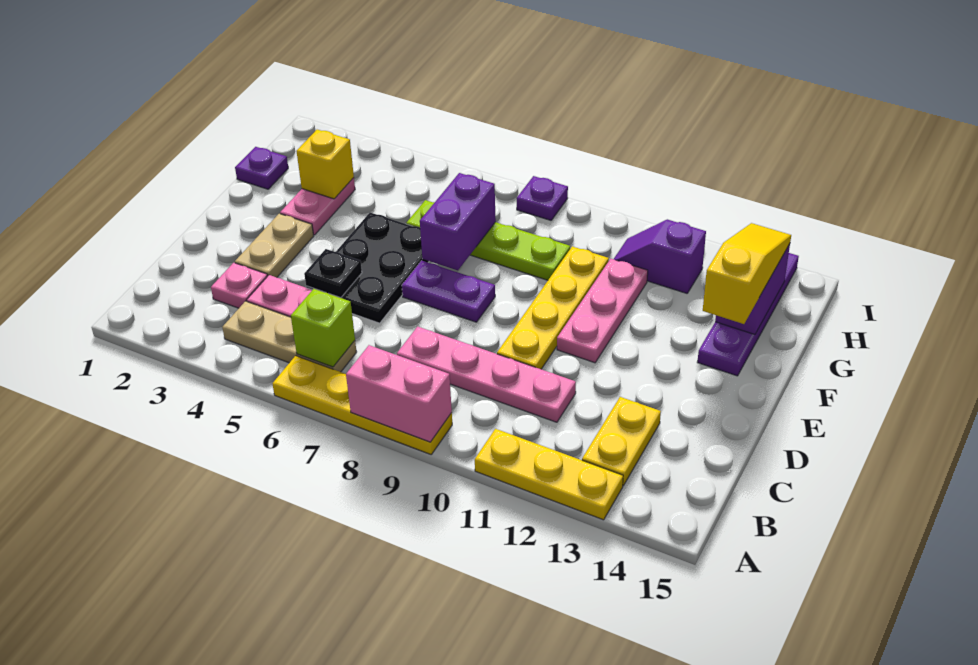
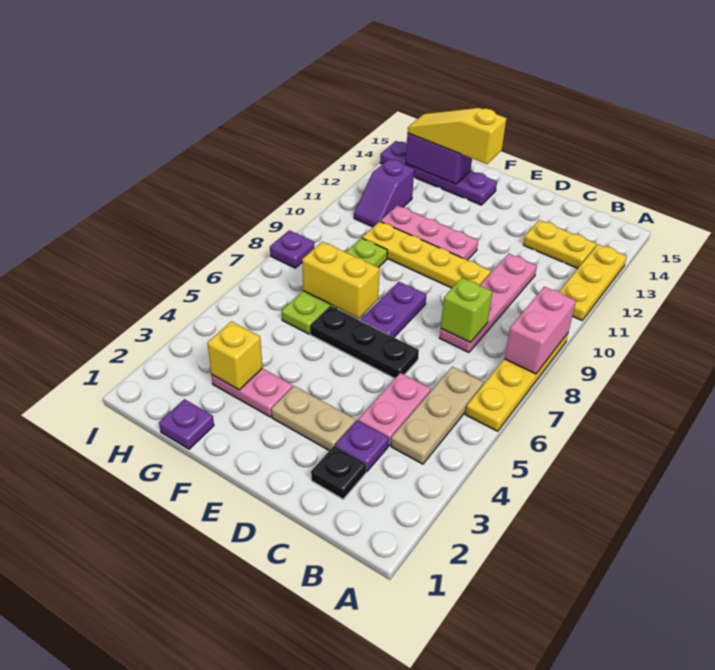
lime brick B6 level 2 -> lime brick C8 level 2
pink plate C3 level 1 -> purple plate C3 level 1
black plate D5:F6 level 1 -> black plate D6:F6 level 1
black plate D5 level 2 -> black plate C2 level 1
purple brick F7:G7 level 2 -> yellow brick F7:G7 level 2

